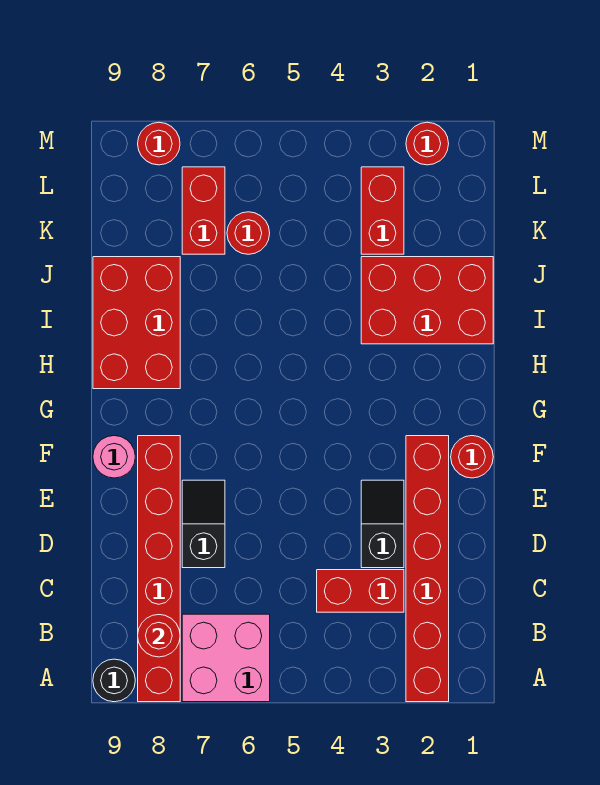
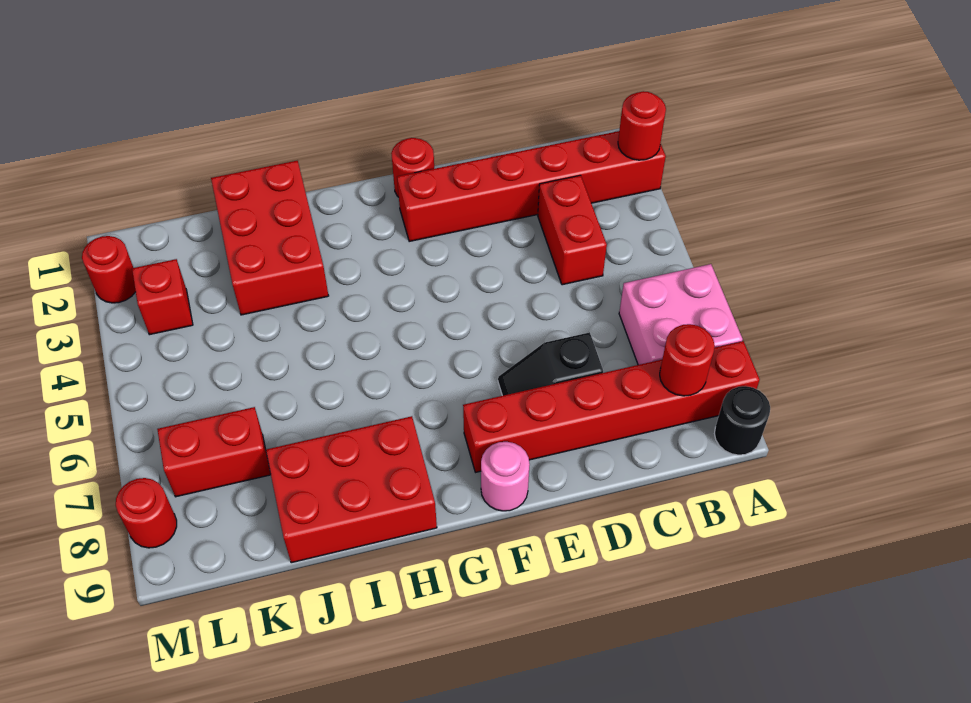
black slope D3:E3 level 1 top D -> none
red brick K3:L3 level 1 -> red brick L3 level 1
red round brick K6 level 1 -> red round brick A2 level 2

